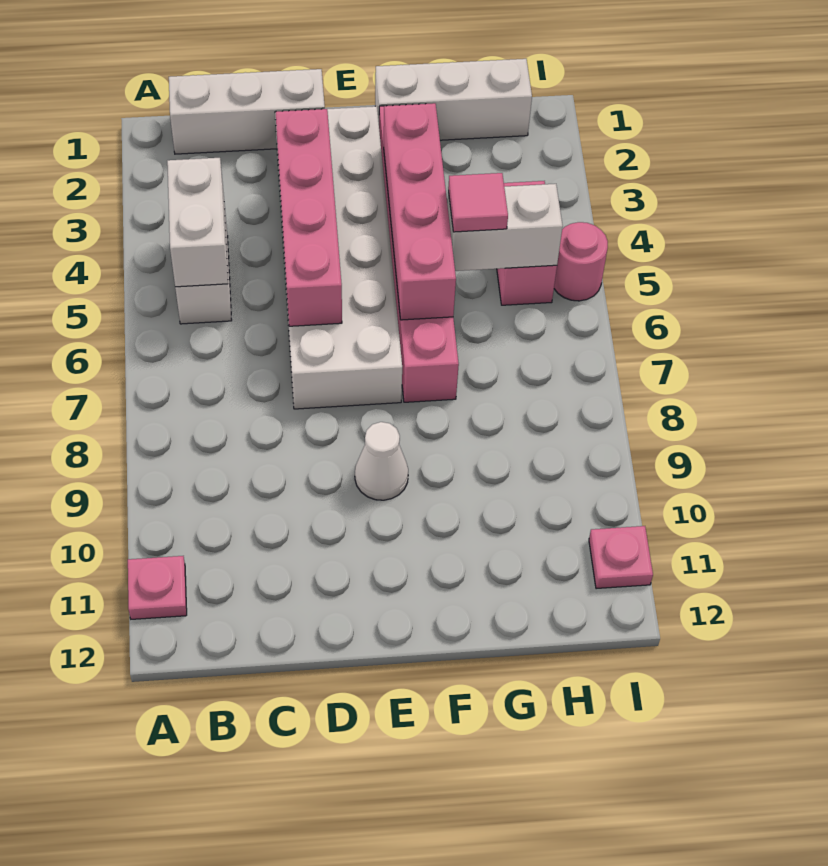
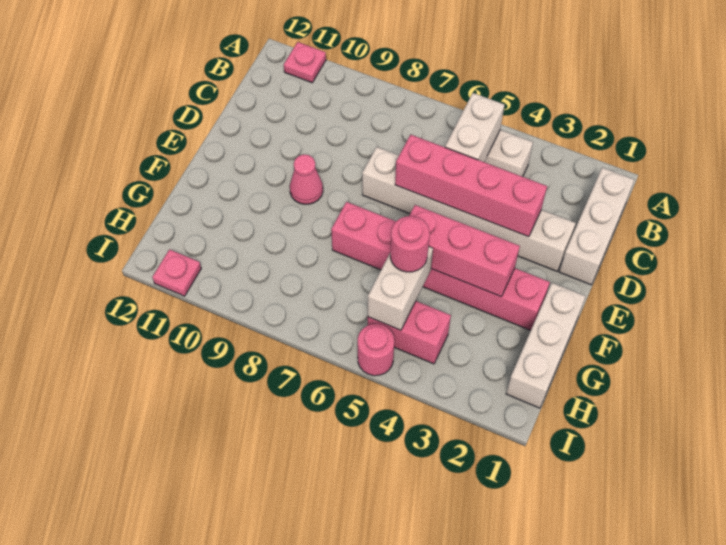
white brick B4:B5 level 2 -> white brick B5:C5 level 2
white brick D2:E7 level 1 -> white brick D2:D7 level 1
white cone E9 level 1 -> pink cone E9 level 1
pink brick F3:F6 level 2 -> pink brick F3:F5 level 2
pink tile G5 level 3 -> pink round brick G5 level 3

